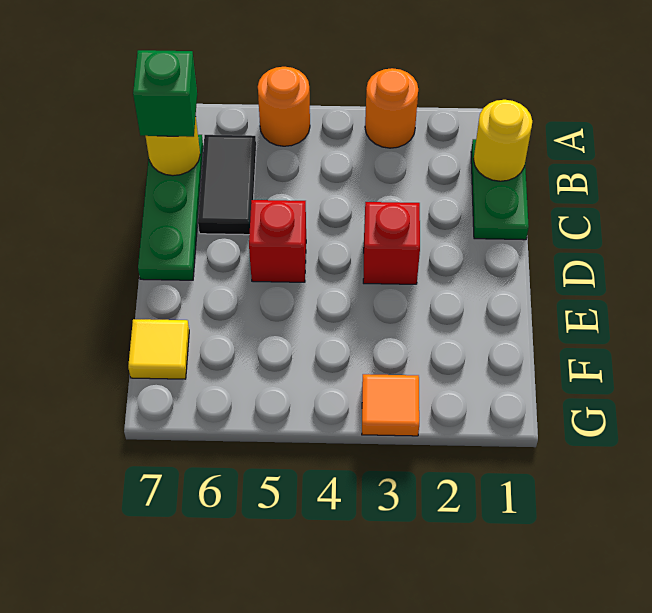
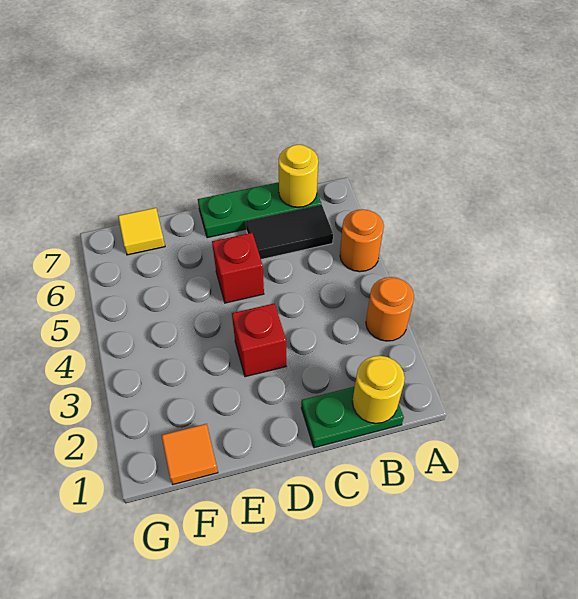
green brick B7 level 3 -> none
orange tile G3 level 1 -> orange tile F1 level 1

